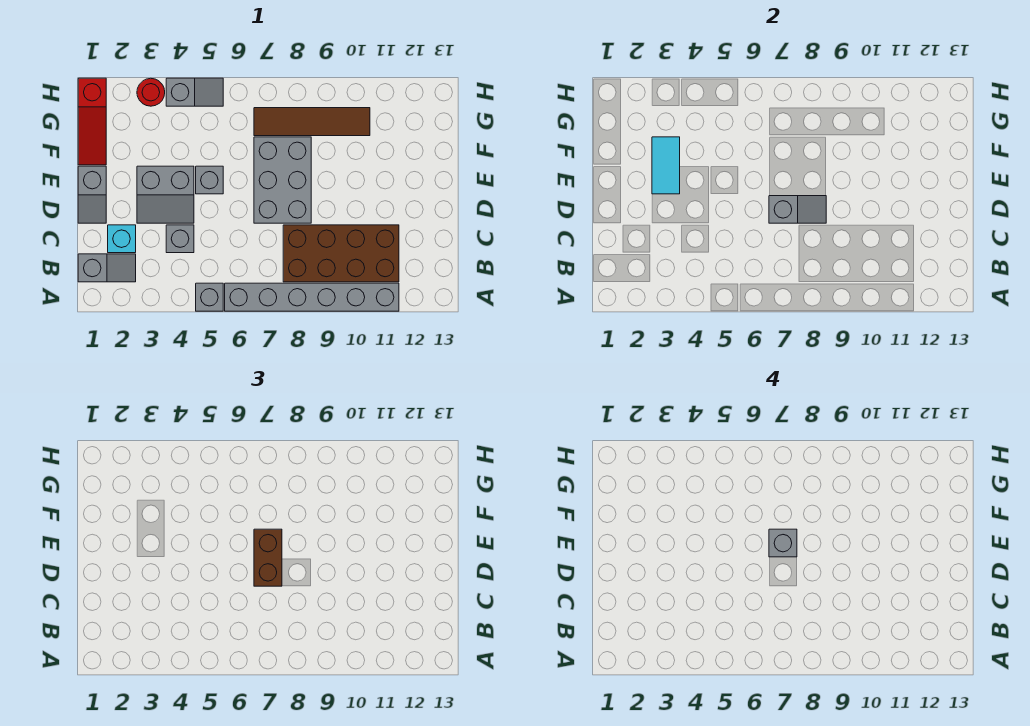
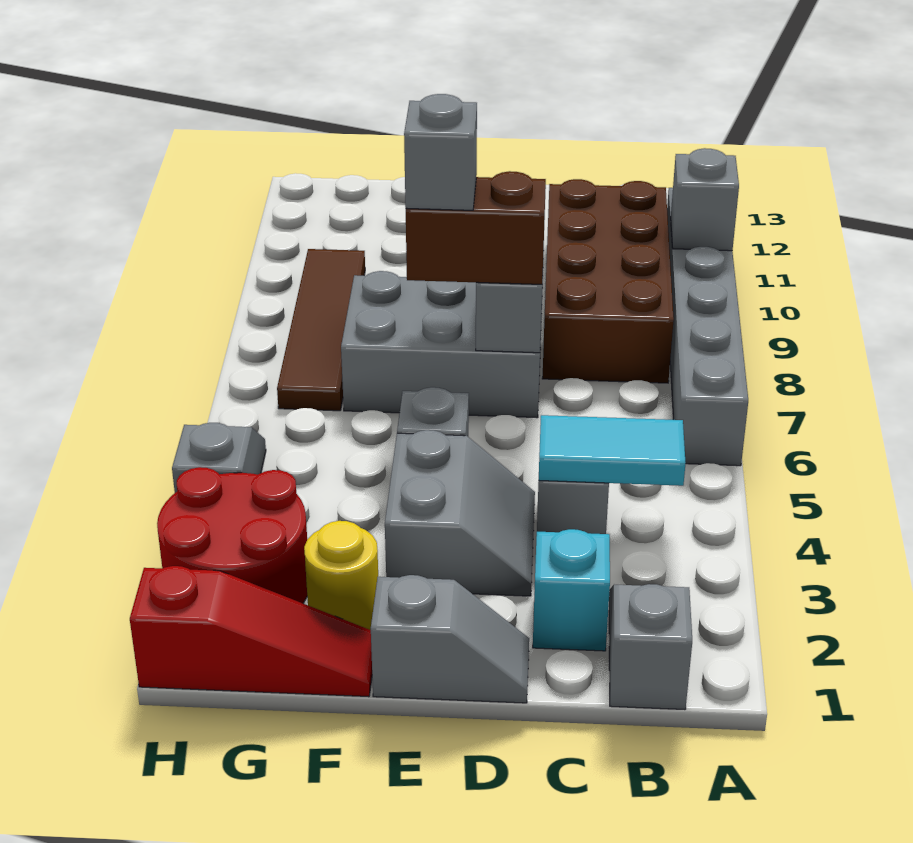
grey brick A5 level 1 -> grey brick A10 level 2
cyan tile E3:F3 level 2 -> cyan tile B4:C4 level 2
none -> yellow round brick F2 level 1
red round brick H3 level 1 -> red round brick G2:H3 level 1

